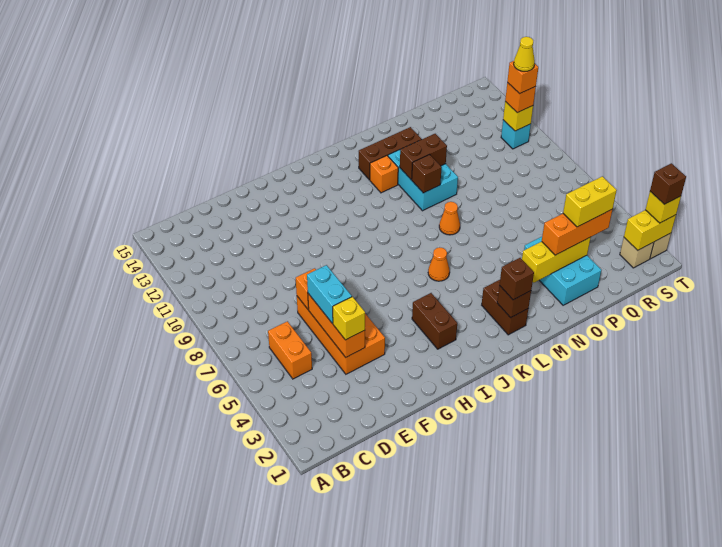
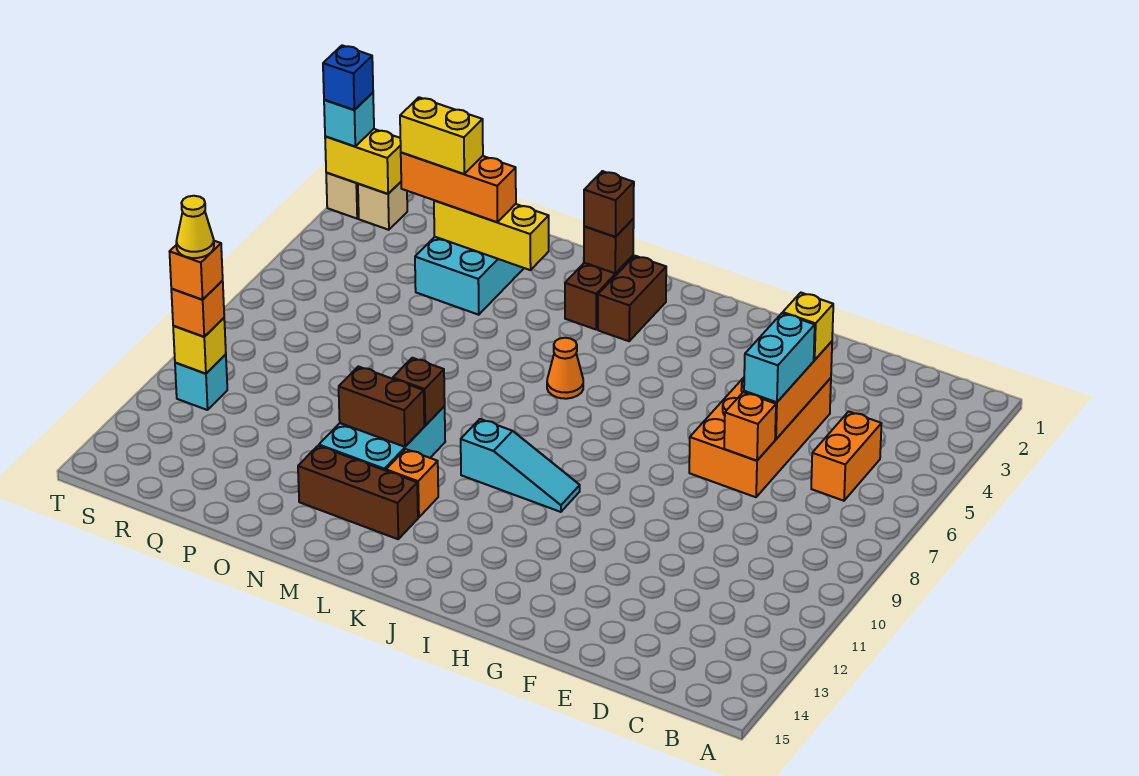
brown brick I3:I4 level 1 -> brown brick K2:K3 level 1
none -> cyan slope I10:K10 level 1 top K
orange cone M8 level 1 -> none
yellow brick T2 level 3 -> cyan brick T2 level 3
brown brick T2 level 4 -> blue brick T2 level 4

